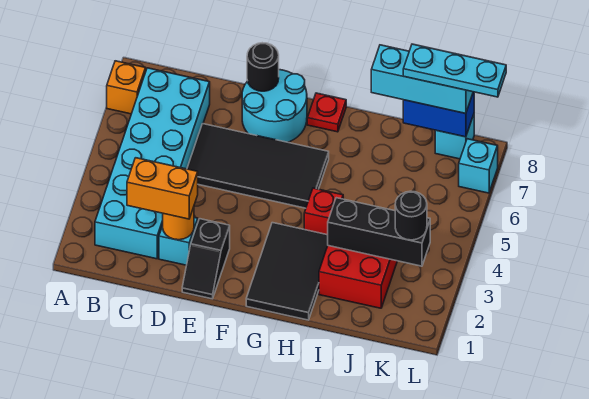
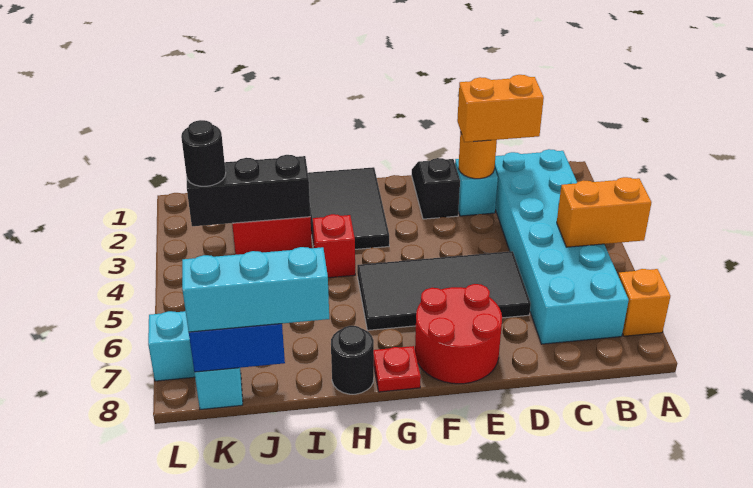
none -> orange brick A5:B5 level 2
cyan round brick E7:F8 level 1 -> red round brick E7:F8 level 1
black round brick E8 level 2 -> black round brick H8 level 1
cyan plate J8:L8 level 4 -> none

